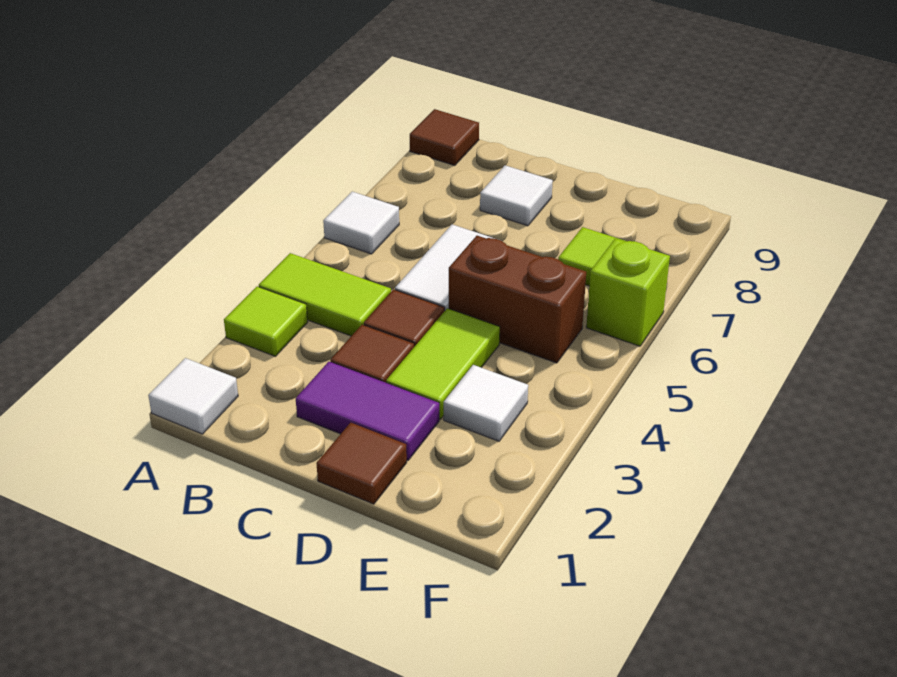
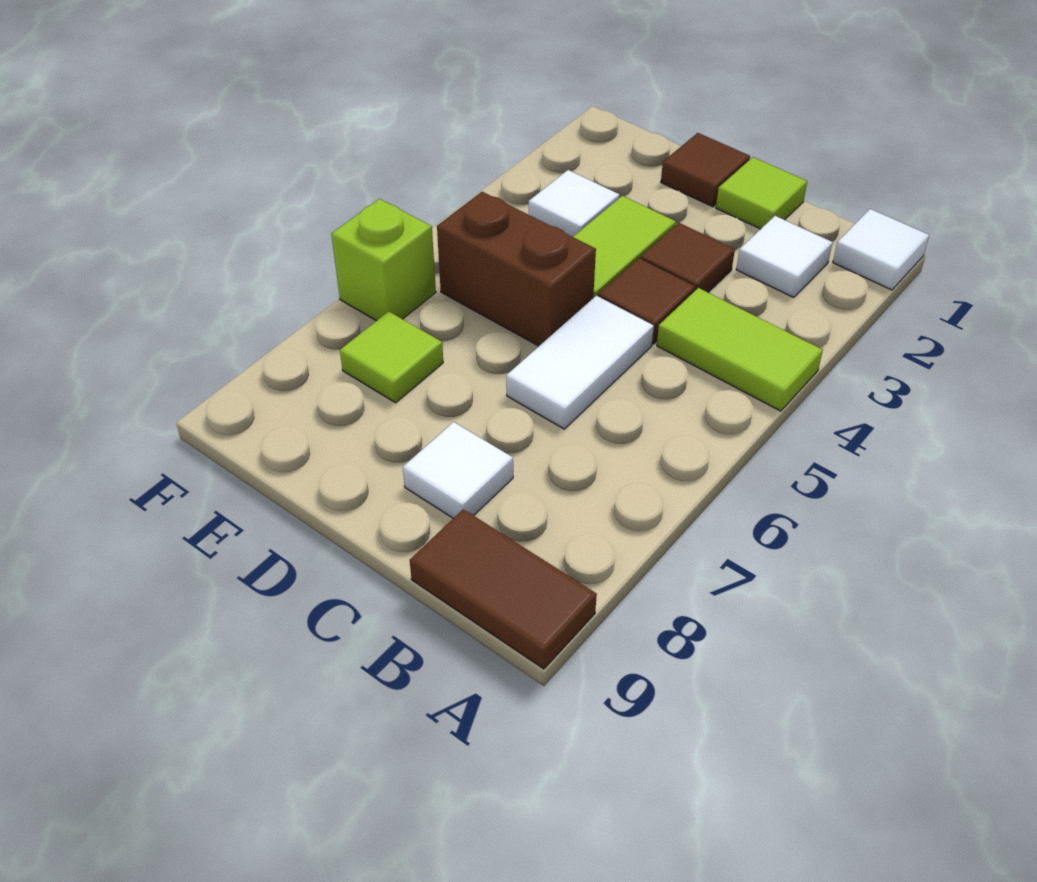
lime tile A3 level 1 -> lime tile C1 level 1
white tile A6 level 1 -> white tile B2 level 1
brown tile A9 level 1 -> brown tile A9:B9 level 1
purple tile C2:D2 level 1 -> none

